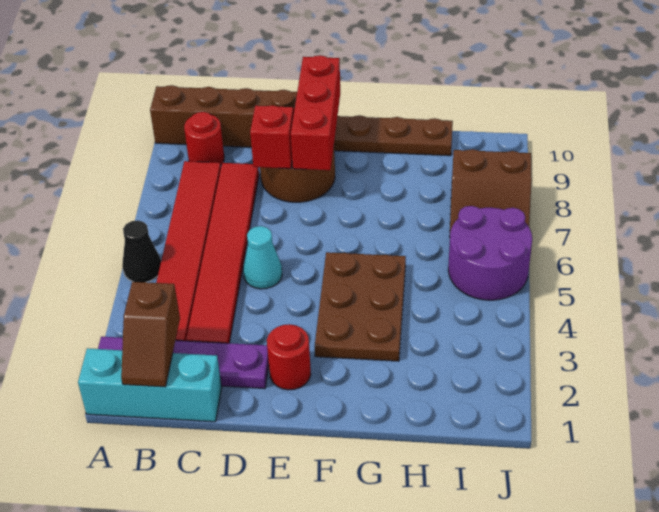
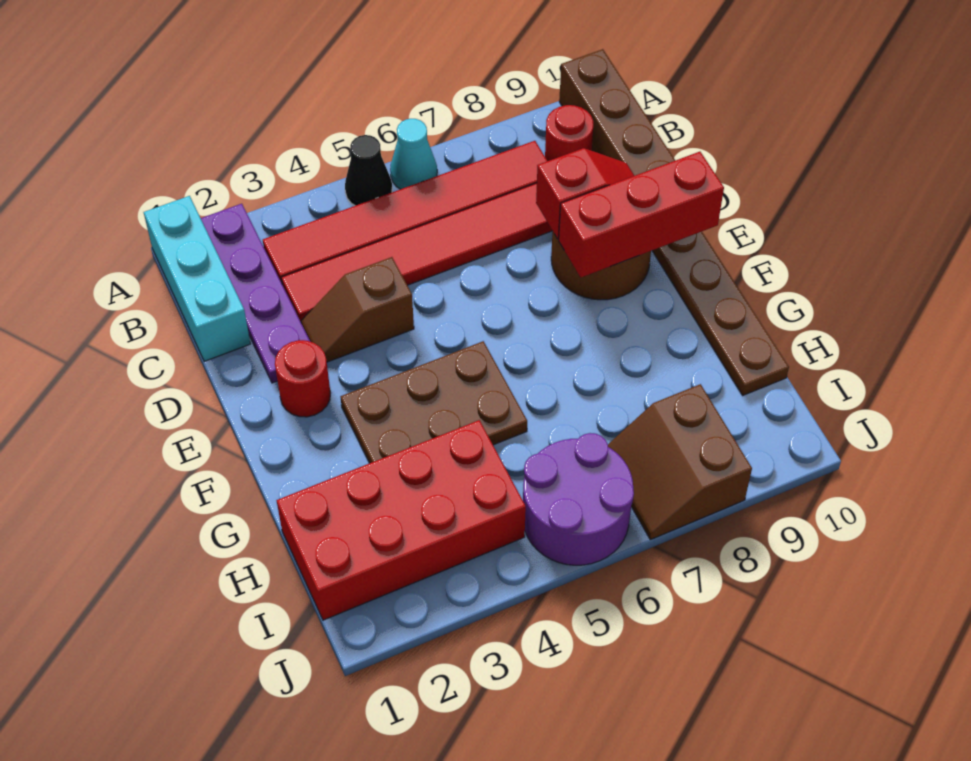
brown slope B1:B2 level 2 top 2 -> brown slope D3:D4 level 1 top 4
cyan cone D5 level 1 -> cyan cone A6 level 1
none -> red brick H1:I4 level 1

